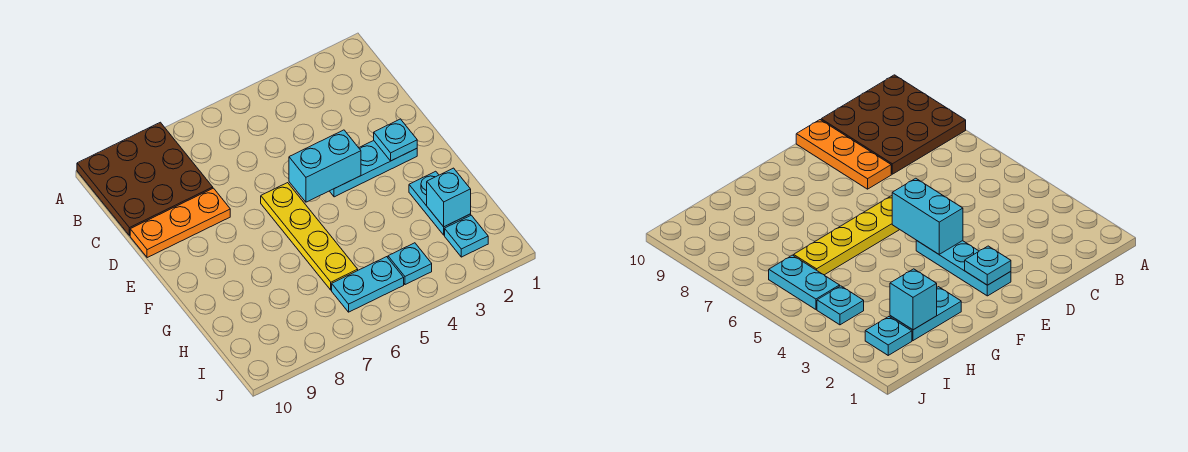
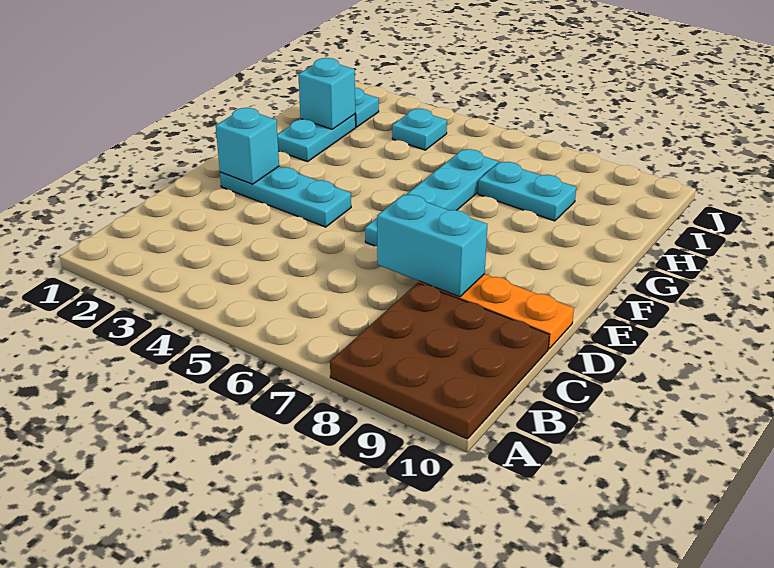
cyan plate E2 level 2 -> cyan brick E2 level 2
cyan brick E4:E5 level 2 -> cyan brick D7:D8 level 2
yellow plate E6:H6 level 1 -> cyan plate E6:H6 level 1
cyan plate I5:I6 level 1 -> cyan plate H7:H8 level 1

